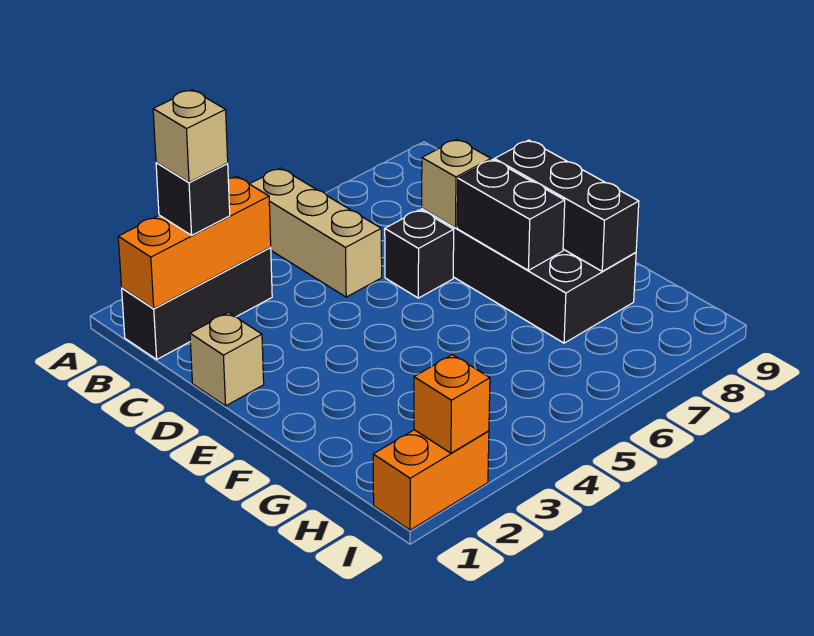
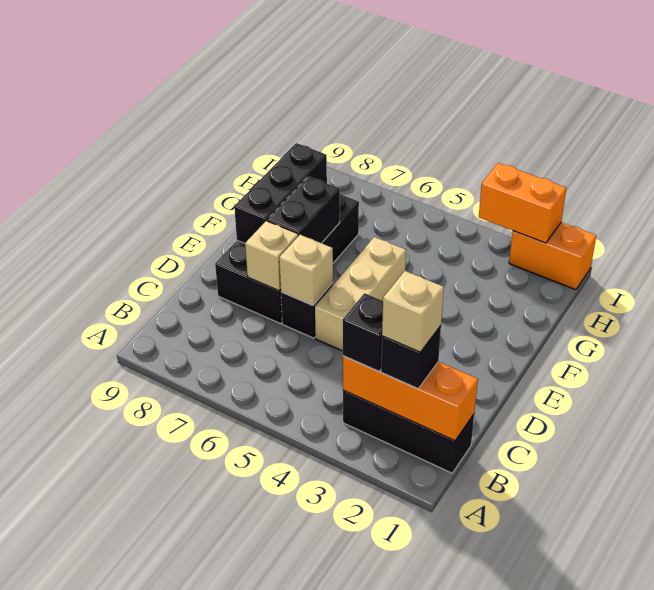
tan brick A5:C5 level 1 -> tan brick D5:F5 level 1
none -> black brick B3 level 3
tan brick D1 level 1 -> tan brick D6 level 2
orange brick I2 level 2 -> orange brick I2:I3 level 2

